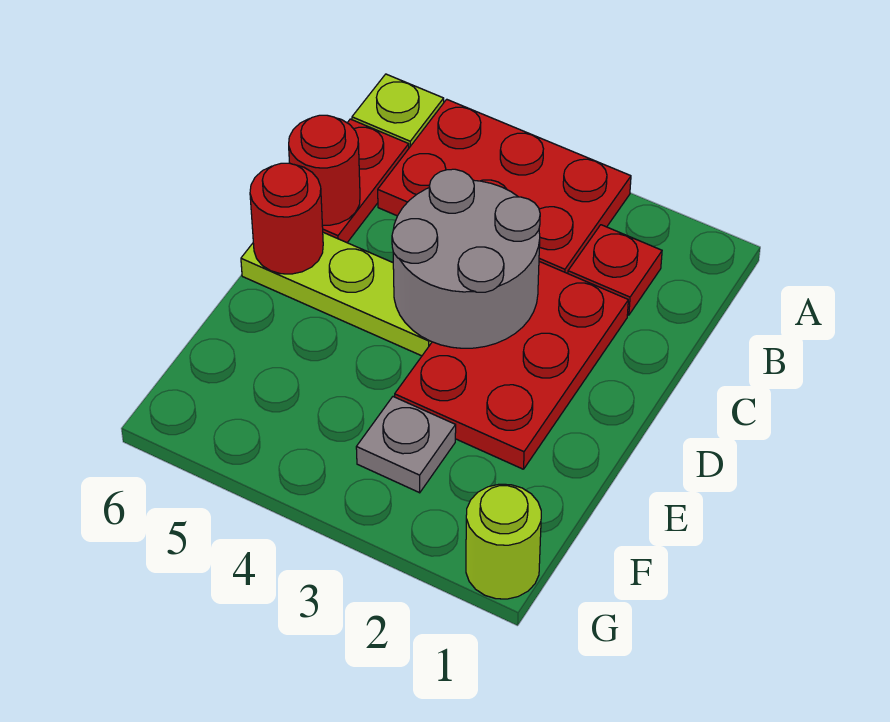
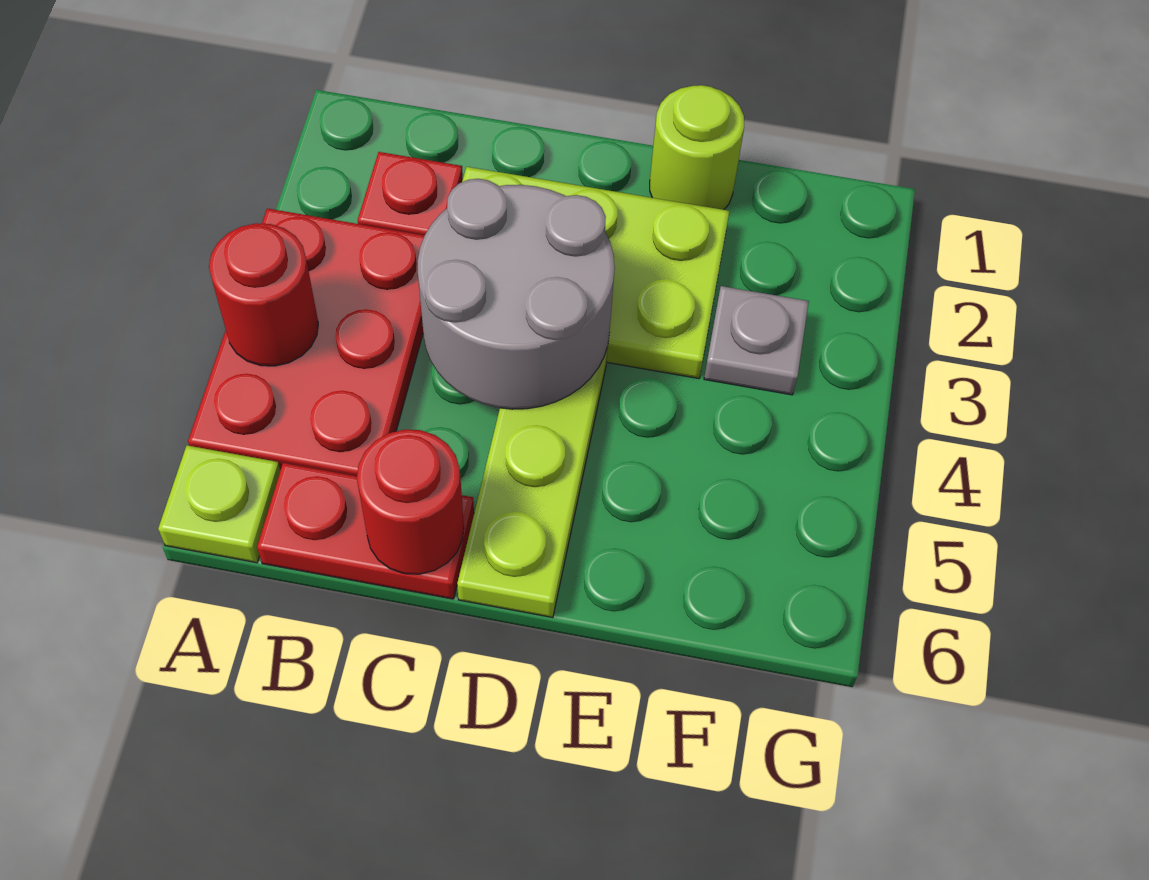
red plate C2:E3 level 1 -> lime plate C2:E3 level 1
red round brick D6 level 2 -> red round brick A4 level 2
lime round brick G1 level 1 -> lime round brick E1 level 1

